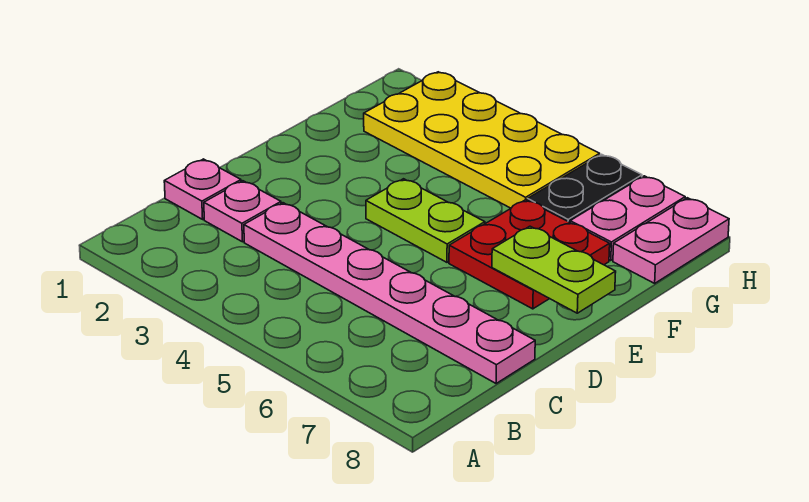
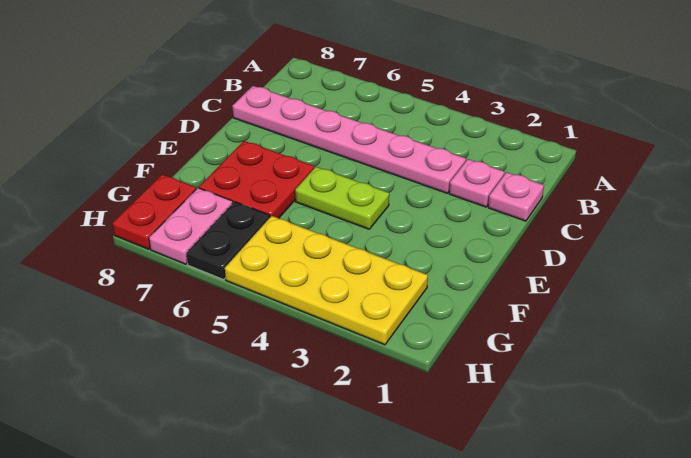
lime plate E7:E8 level 2 -> none
pink plate G8:H8 level 1 -> red plate G8:H8 level 1

